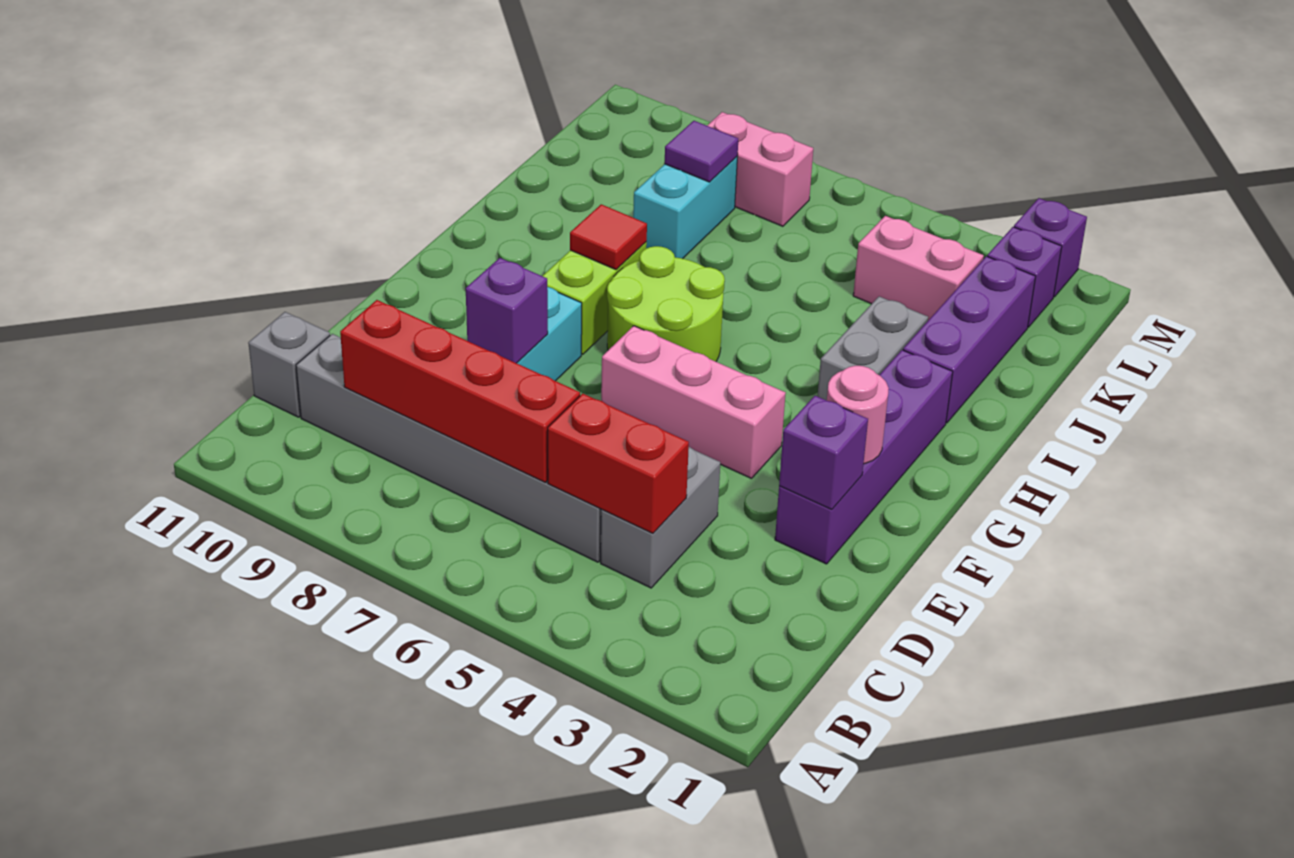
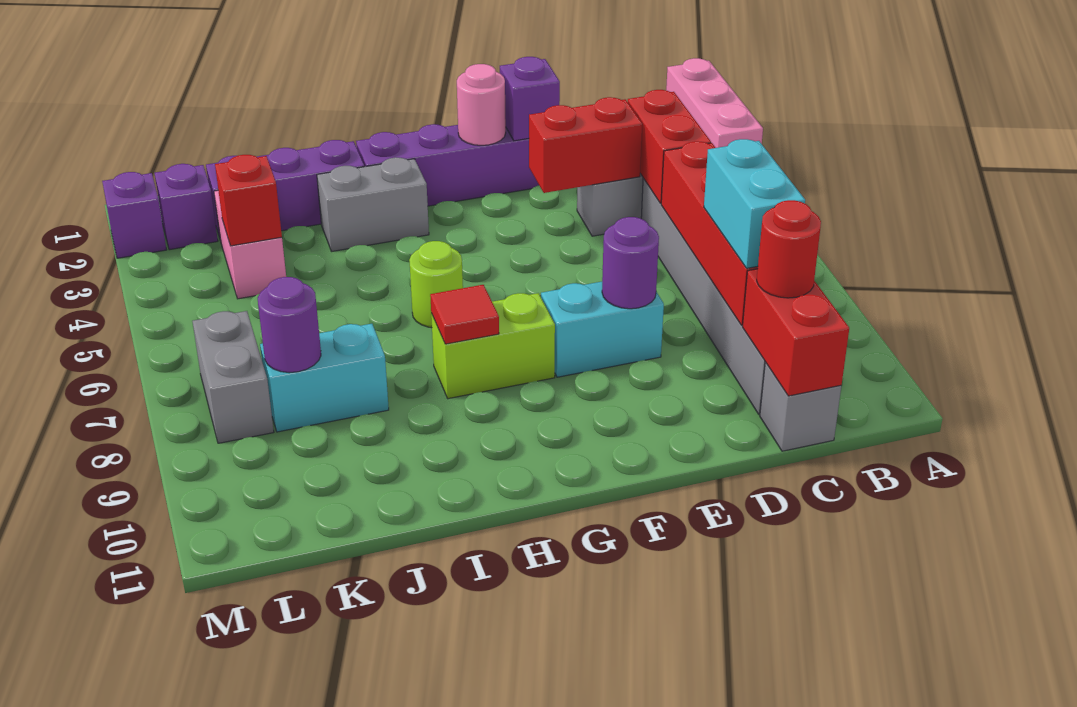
none -> cyan brick C8:C9 level 3
none -> red brick C10:C11 level 2
none -> red round brick C10 level 3
none -> red brick D4:E4 level 2
purple brick E8 level 2 -> purple round brick E8 level 2
pink brick F4:F6 level 1 -> pink brick A1:A3 level 1
lime round brick G6:H7 level 1 -> lime round brick H6 level 1
none -> red brick K4 level 2
purple tile K8 level 2 -> purple round brick K8 level 2
pink brick L7:L8 level 1 -> grey brick L7:L8 level 1

